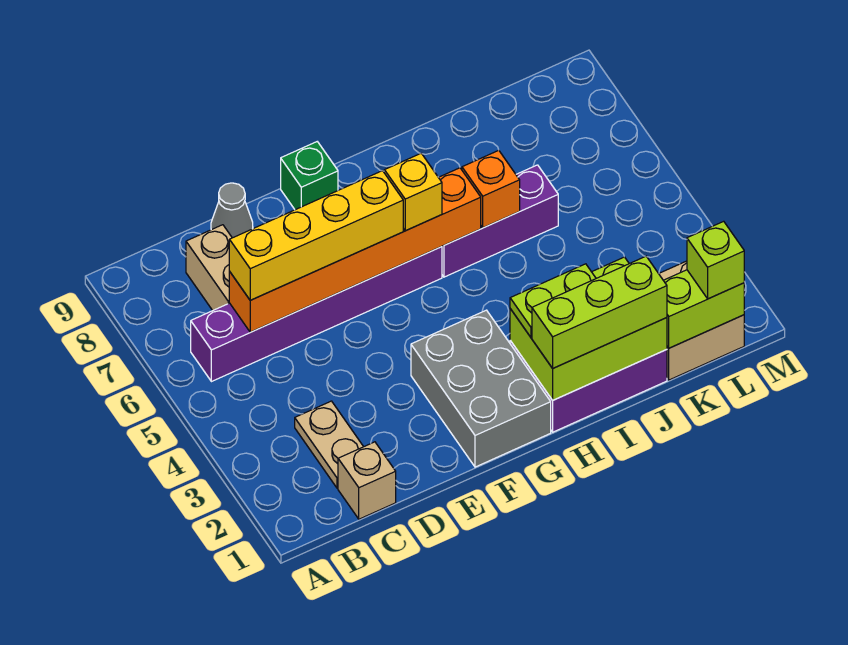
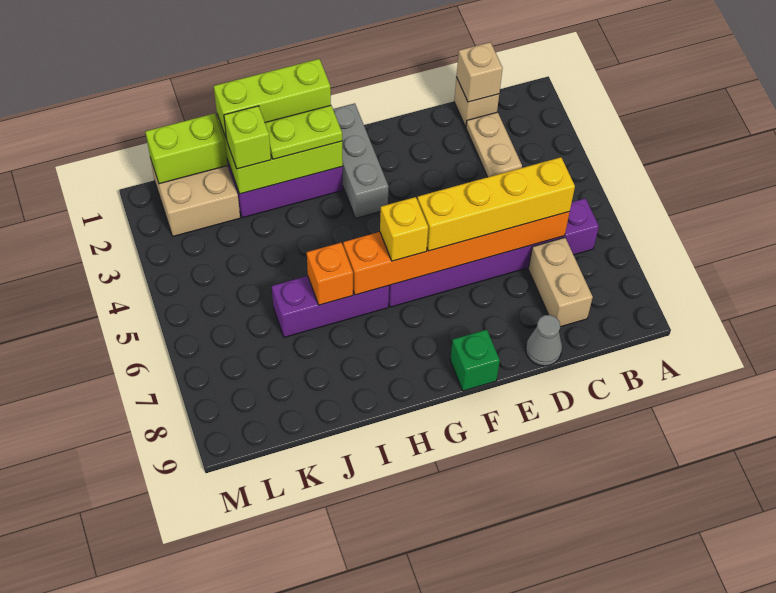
none -> tan brick C1 level 2
grey brick F1:G3 level 1 -> grey brick G1:G3 level 1
lime brick L1 level 3 -> lime brick J2 level 3

